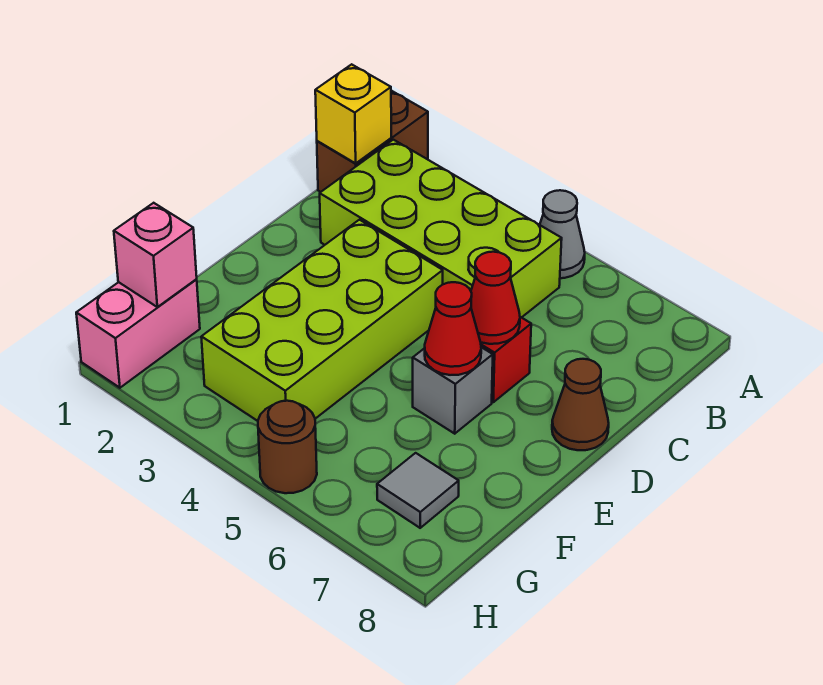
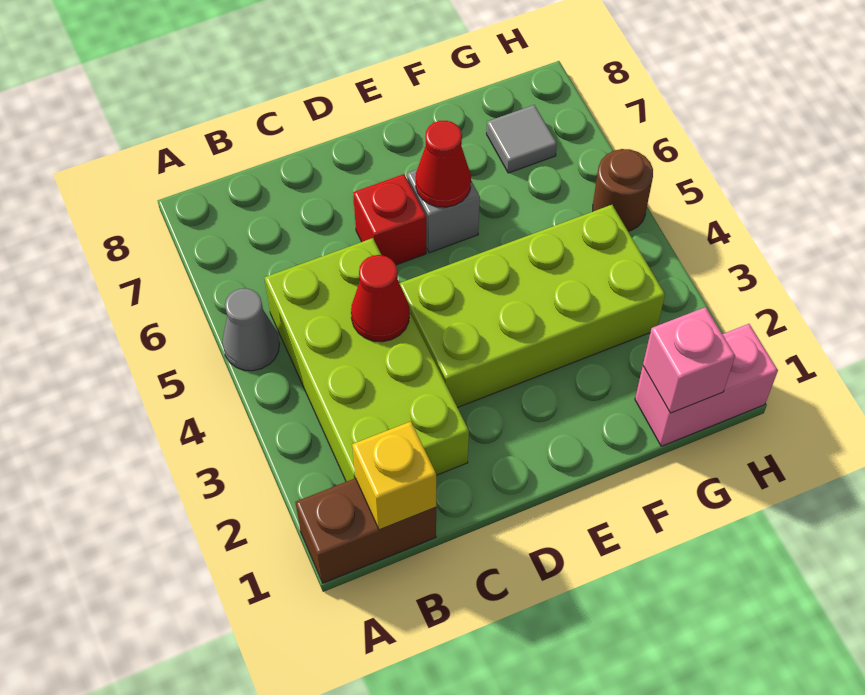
red cone D6 level 2 -> red cone C4 level 2
brown cone D8 level 1 -> none

